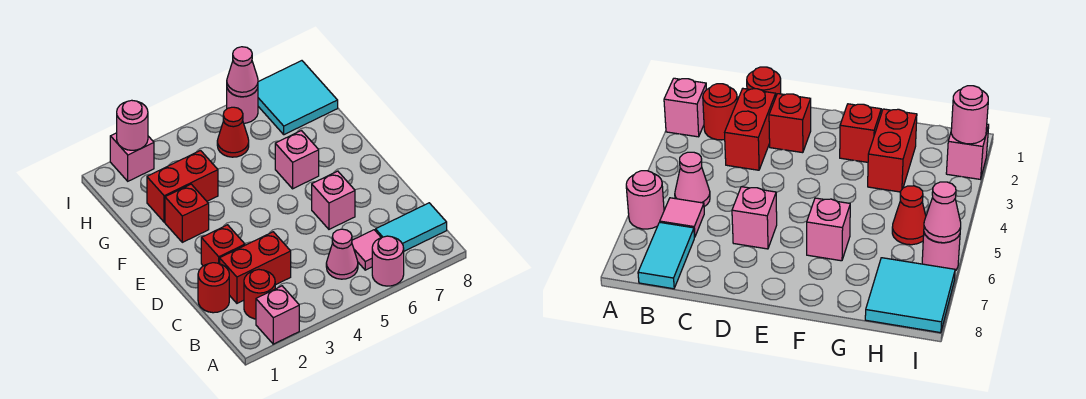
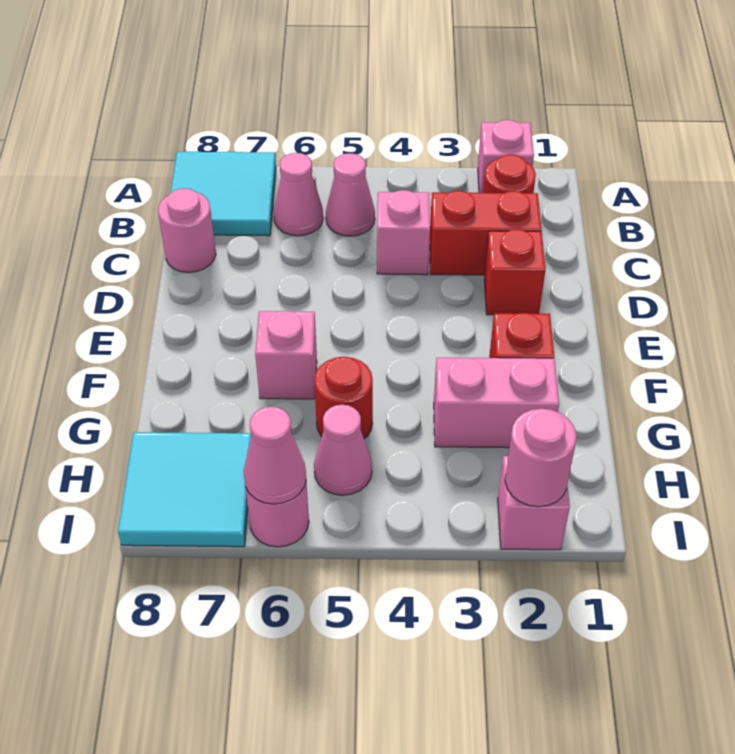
pink round brick A6 level 1 -> pink round brick C8 level 1
pink tile B6 level 1 -> pink cone B6 level 1
cyan tile B7:B8 level 1 -> cyan tile A7:B8 level 1
red round brick C1 level 1 -> red round brick G5 level 1
pink brick D6 level 1 -> pink brick C4 level 1
red brick G2:G3 level 1 -> pink brick G2:G3 level 1
red cone H5 level 1 -> pink cone H5 level 1

